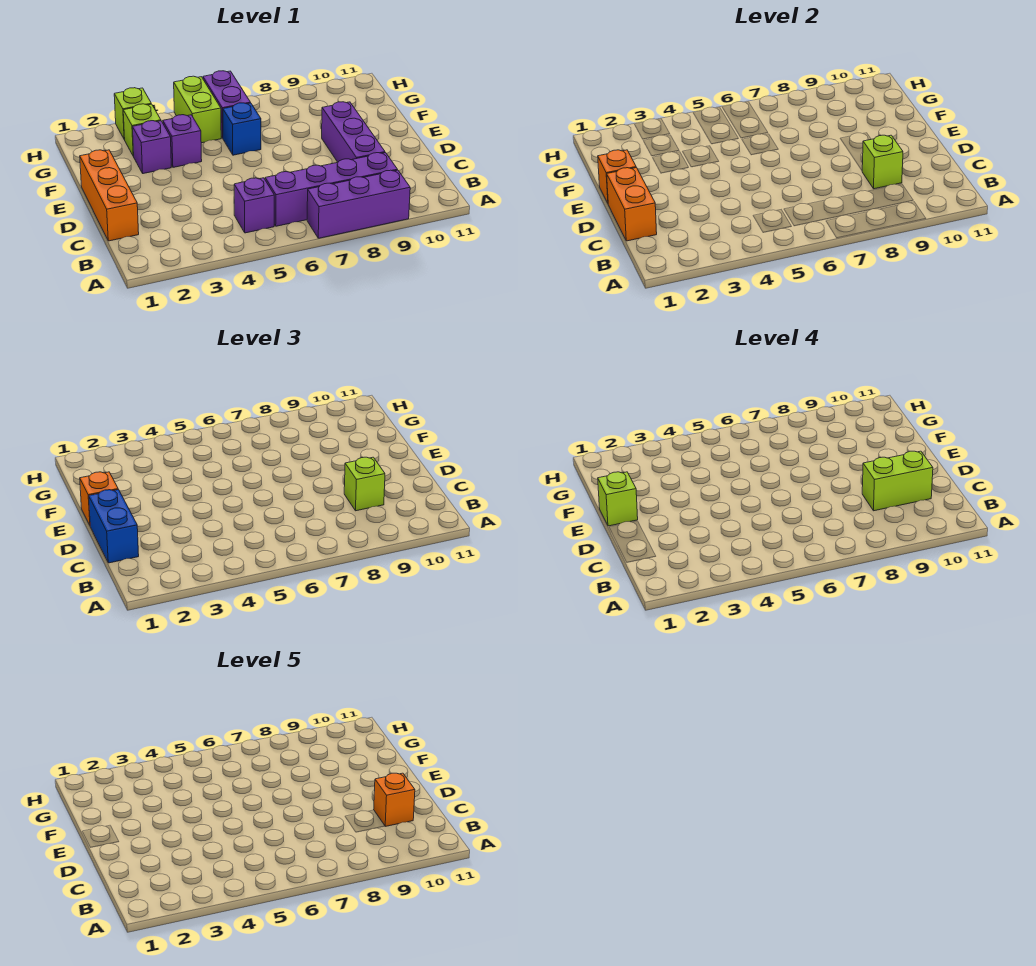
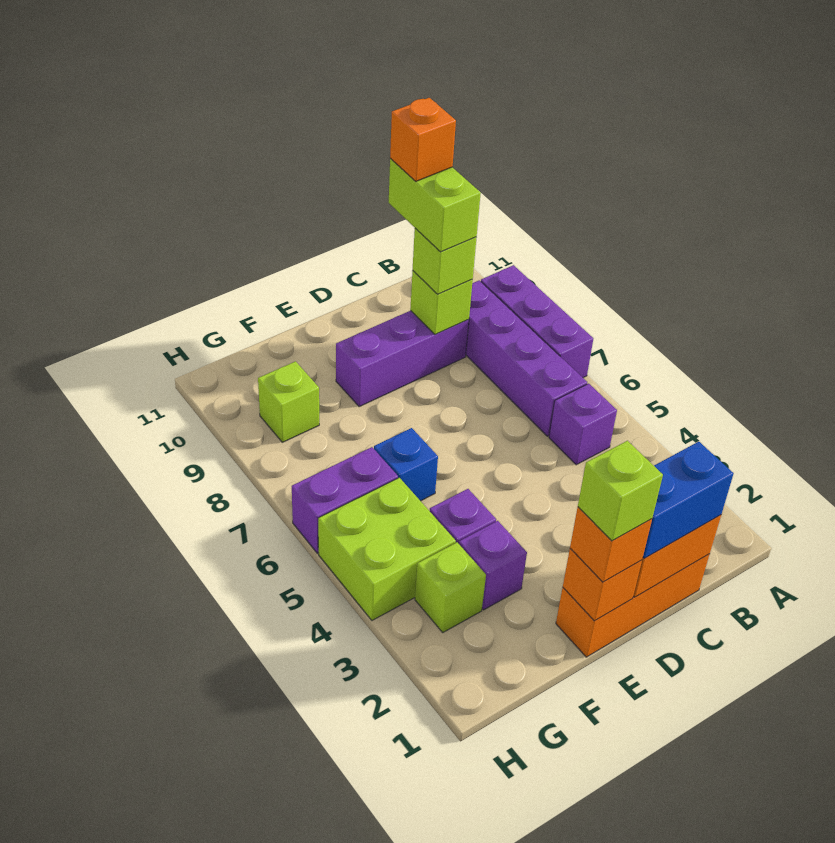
lime brick G5:H5 level 1 -> lime brick G4:H5 level 1
lime brick H3 level 1 -> lime brick G9 level 1

